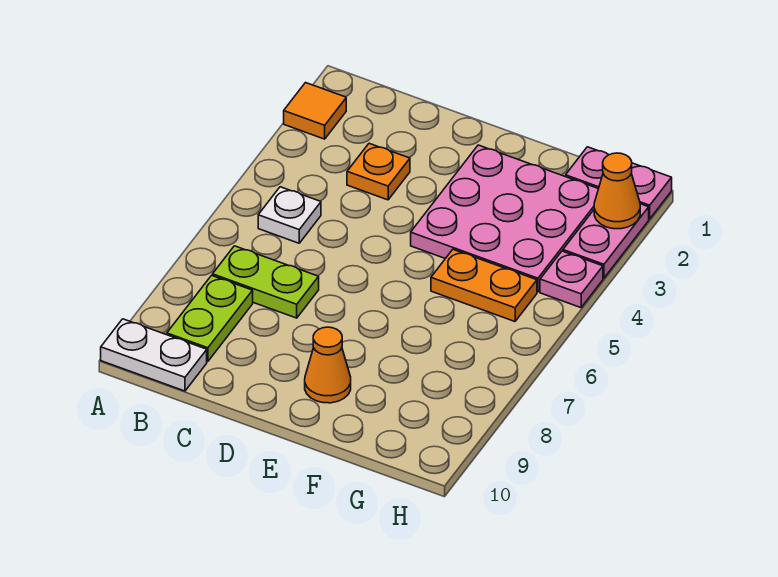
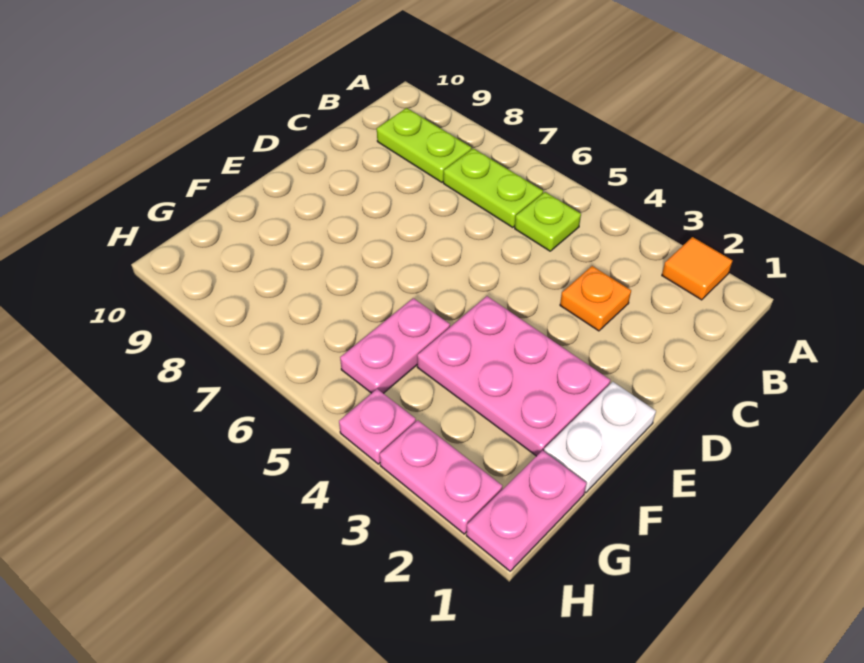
white plate A10:B10 level 1 -> white plate E1:F1 level 1
white plate B5 level 1 -> lime plate B5 level 1
lime plate B7:C7 level 1 -> lime plate B6:B7 level 1
pink plate E2:G4 level 1 -> pink plate E2:F4 level 1
orange cone E9 level 1 -> none
orange plate F5:G5 level 1 -> pink plate F5:G5 level 1
orange cone H2 level 2 -> none

